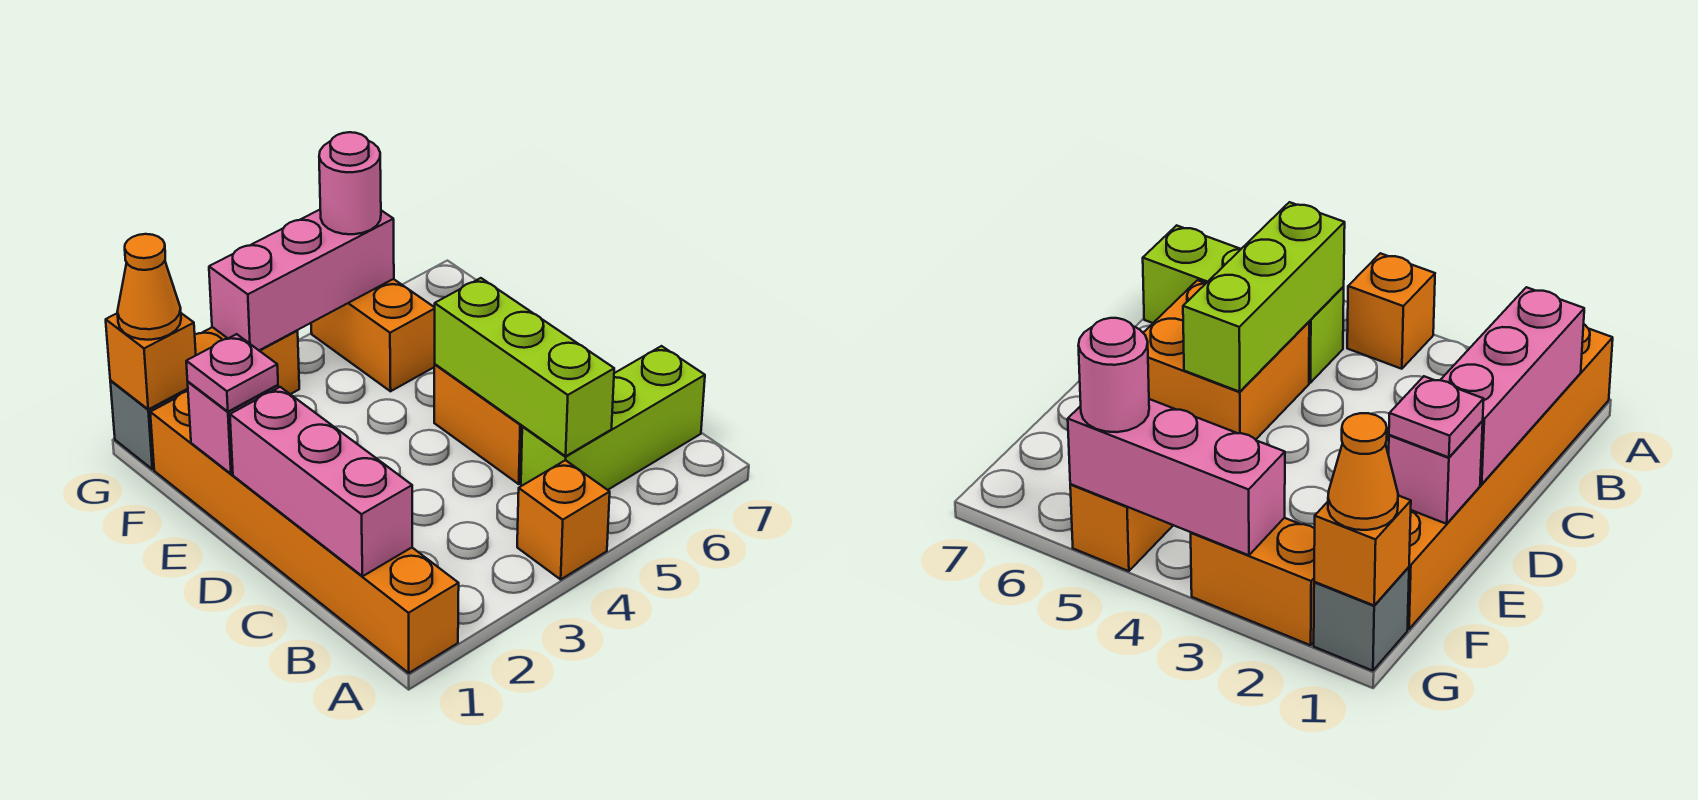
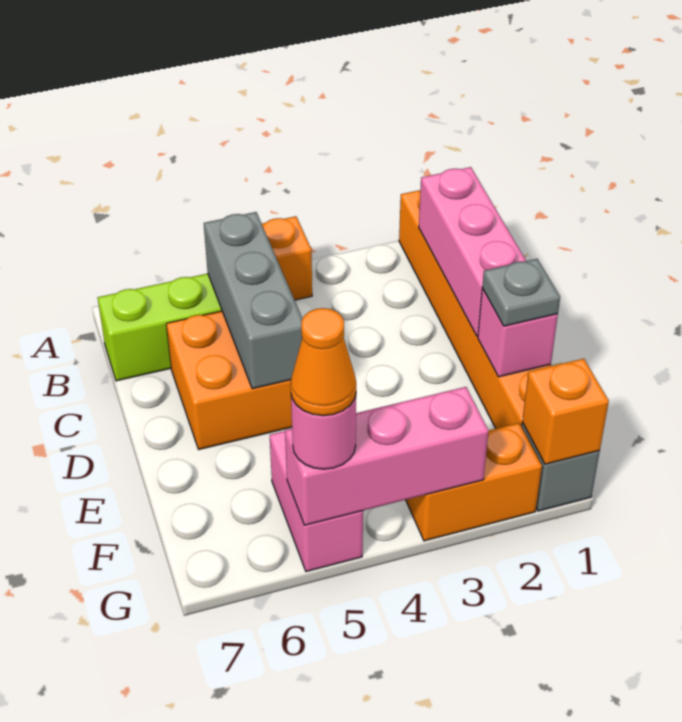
lime brick B5:D5 level 2 -> grey brick B5:D5 level 2
pink plate E1 level 3 -> grey plate E1 level 3
orange brick F5:G5 level 1 -> pink brick F5:G5 level 1
orange cone G1 level 3 -> orange cone G5 level 4

